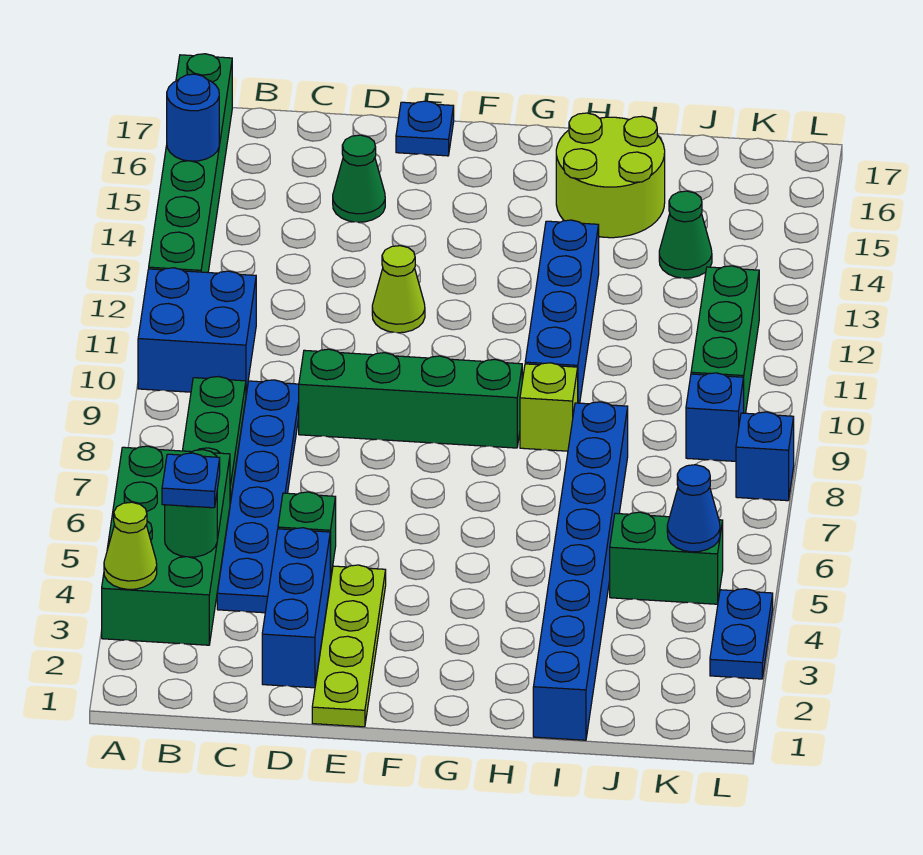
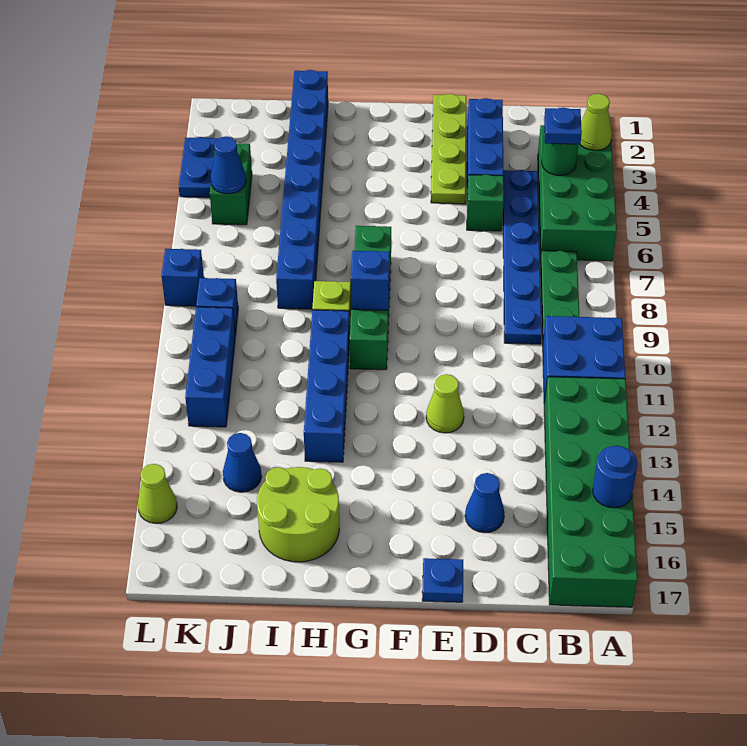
green brick A12:A17 level 1 -> green brick A12:B17 level 1
green brick D9:G9 level 1 -> green brick G7:G10 level 1
green cone D15 level 1 -> blue cone D15 level 1
none -> blue brick G9 level 2
green brick J5:K5 level 1 -> green brick K4:K5 level 1
green cone J14 level 1 -> blue cone J14 level 1
green brick K10:K12 level 1 -> blue brick K10:K12 level 1
none -> lime cone L15 level 1

